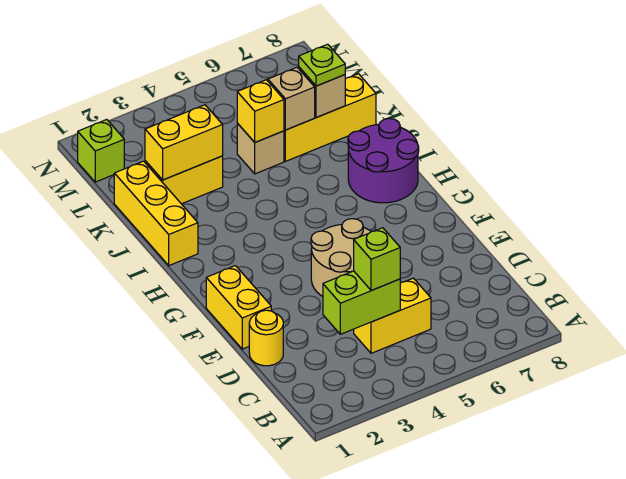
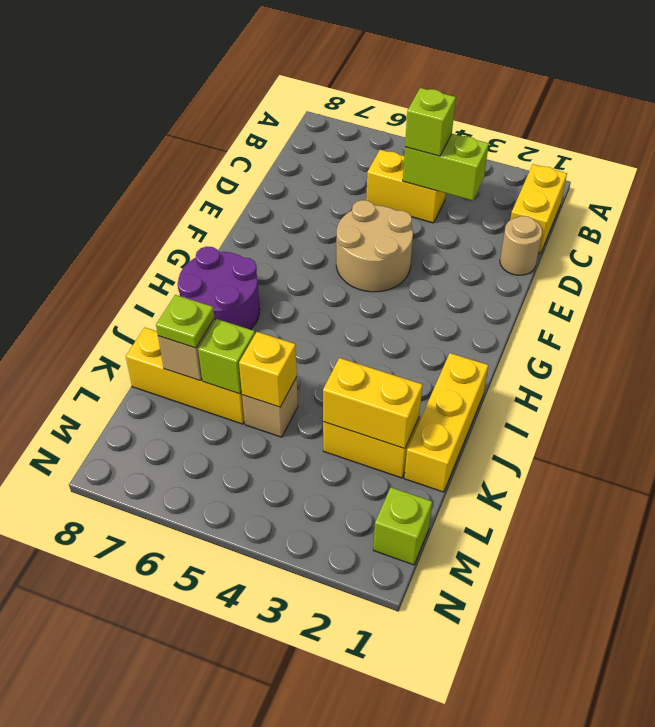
yellow round brick D1 level 1 -> tan round brick D1 level 1
yellow brick E1:F1 level 1 -> yellow brick B1:C1 level 1
tan brick K6 level 2 -> lime brick K6 level 2

